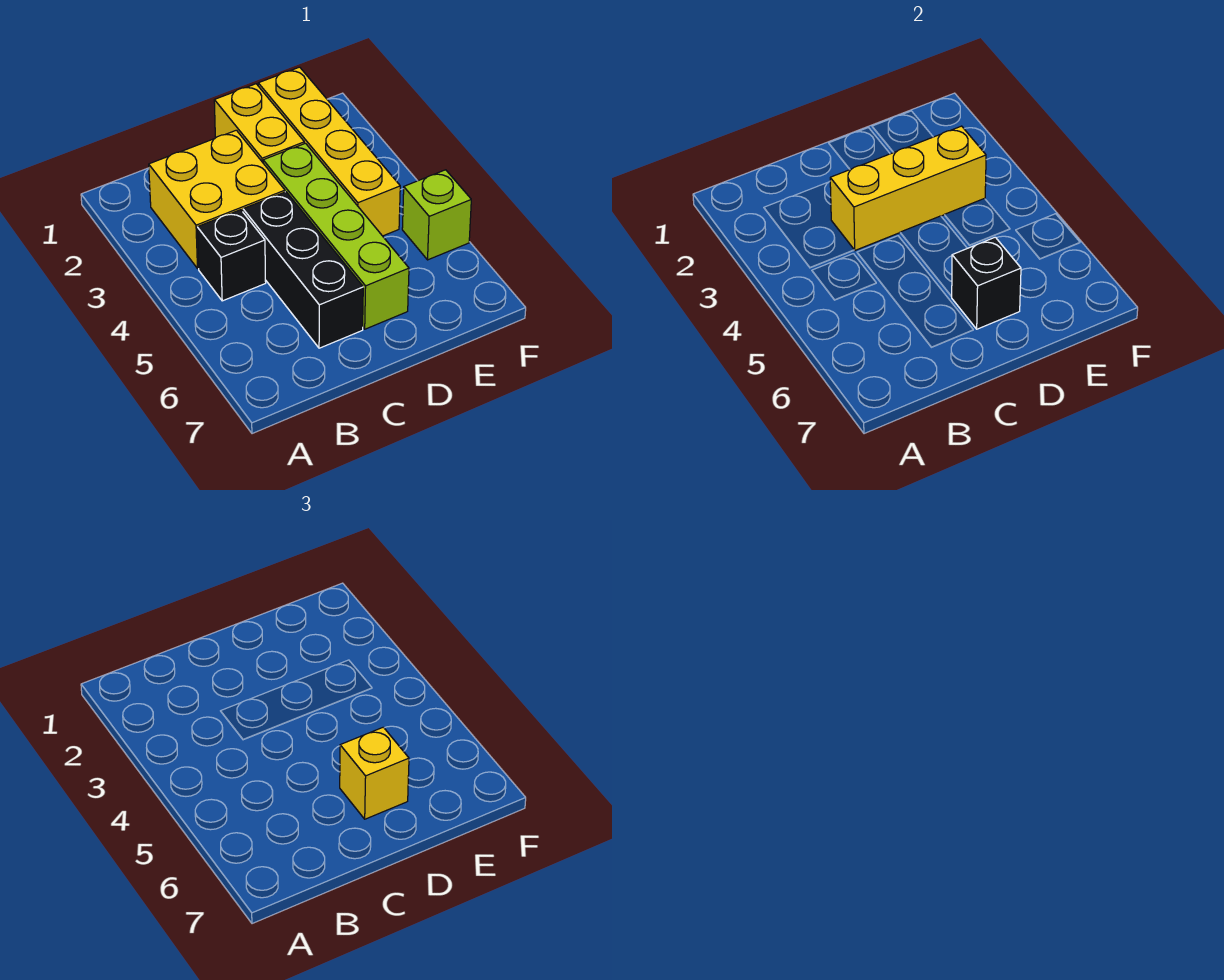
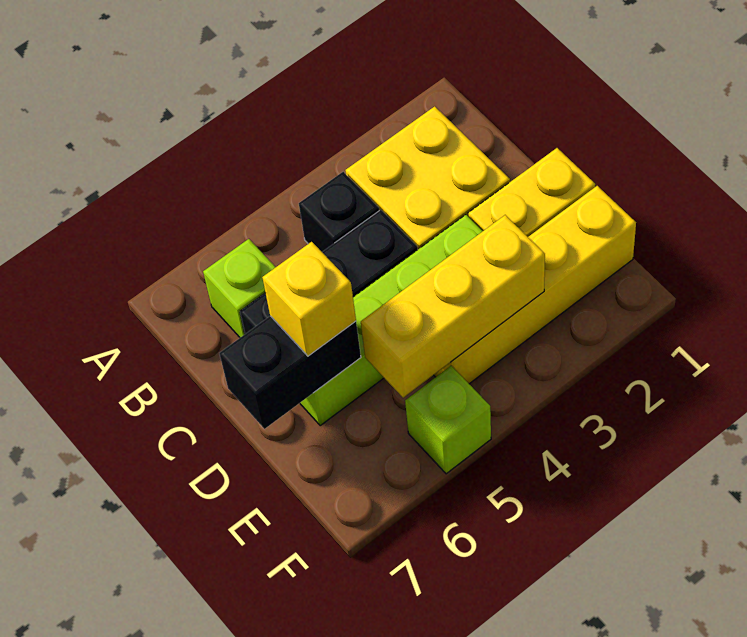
none -> lime brick B6 level 1
yellow brick C3:E3 level 2 -> yellow brick E3:E5 level 2
black brick D6 level 2 -> black brick D6:D7 level 2

